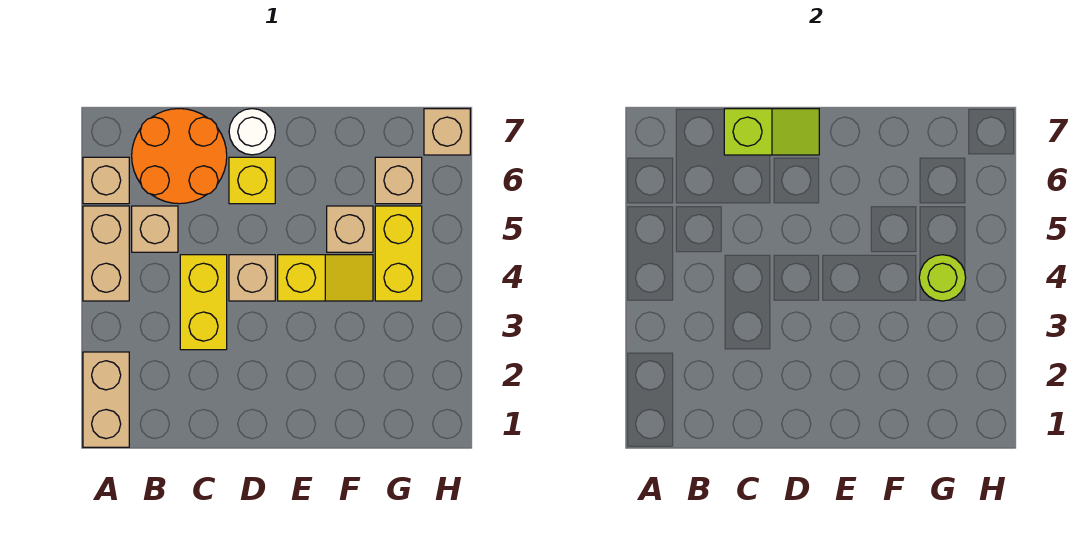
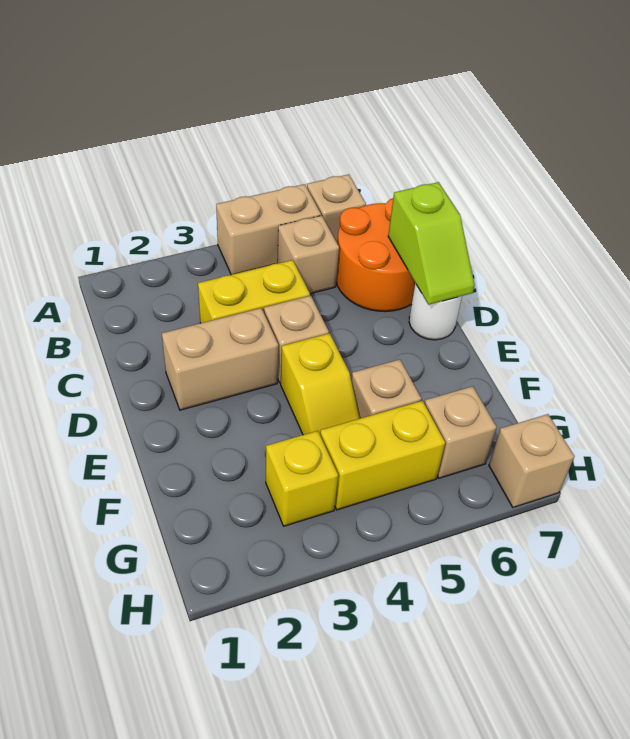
tan brick A1:A2 level 1 -> tan brick D2:D3 level 1
yellow brick D6 level 1 -> yellow brick G3 level 1
lime round brick G4 level 2 -> none

